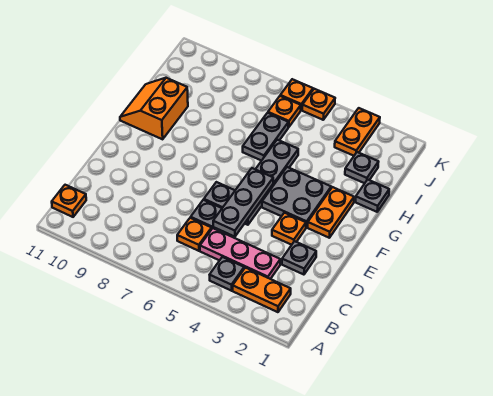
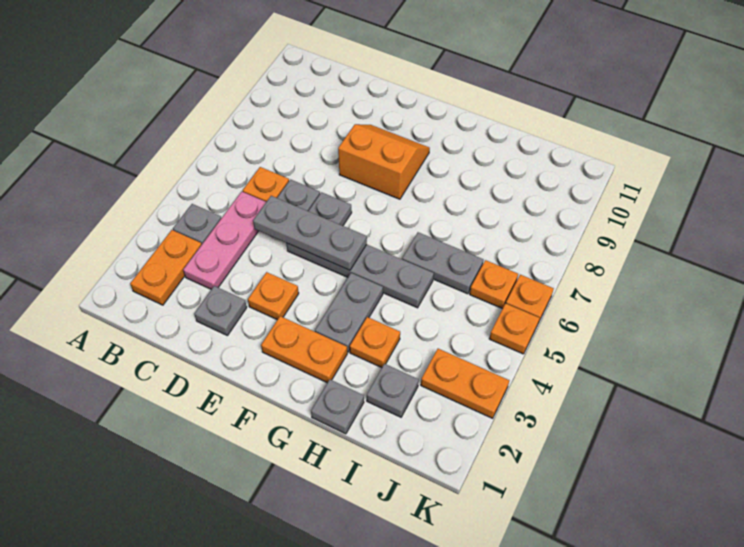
orange plate B11 level 1 -> orange plate H3 level 1
grey plate F3:G4 level 1 -> grey plate G3:G4 level 1
orange slope G10:H11 level 1 top 10 -> orange slope E8:F9 level 1 top 8

